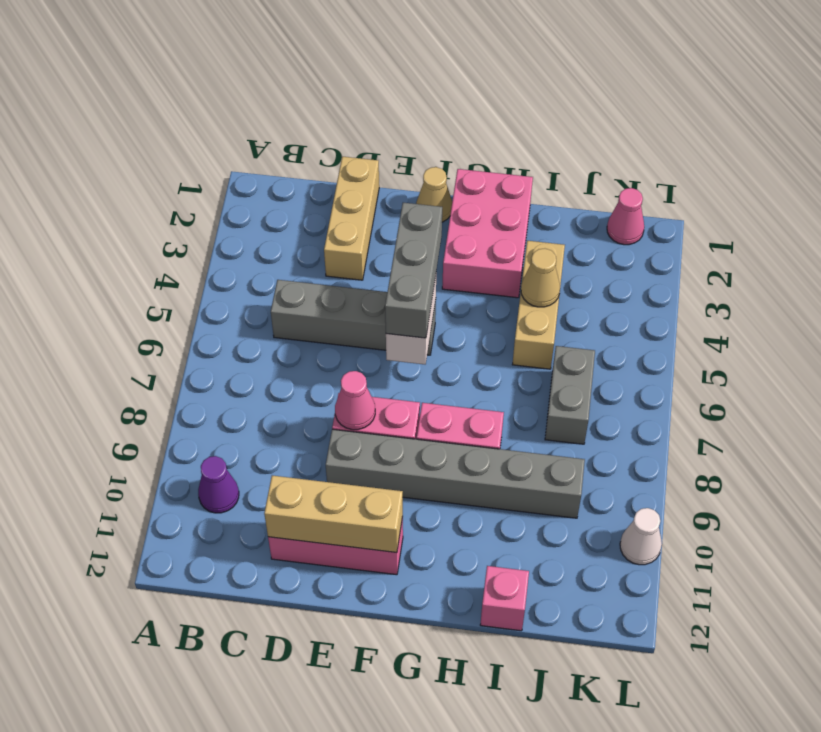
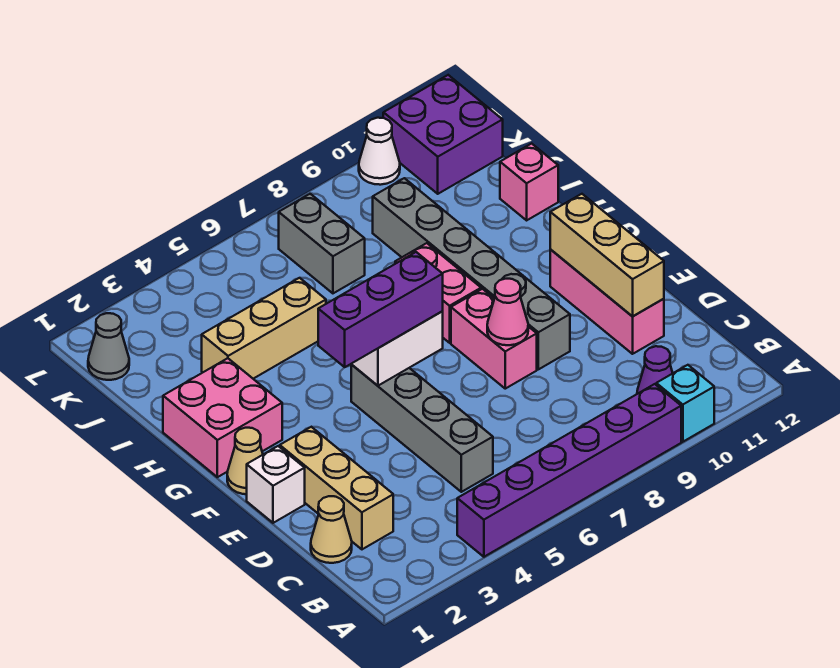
none -> purple brick A4:A9 level 1
none -> cyan brick A10 level 1
tan brick D1:D3 level 1 -> tan brick C2:E2 level 1
none -> white brick E1 level 1
grey brick F4:F6 level 3 -> purple brick F4:F6 level 3
pink brick G1:H3 level 1 -> pink brick G1:H2 level 1
tan cone I4 level 2 -> tan cone C1 level 1
grey brick J6:J7 level 1 -> grey brick J7:K7 level 1
pink cone K1 level 1 -> grey cone K1 level 1
none -> purple brick K11:L12 level 1

